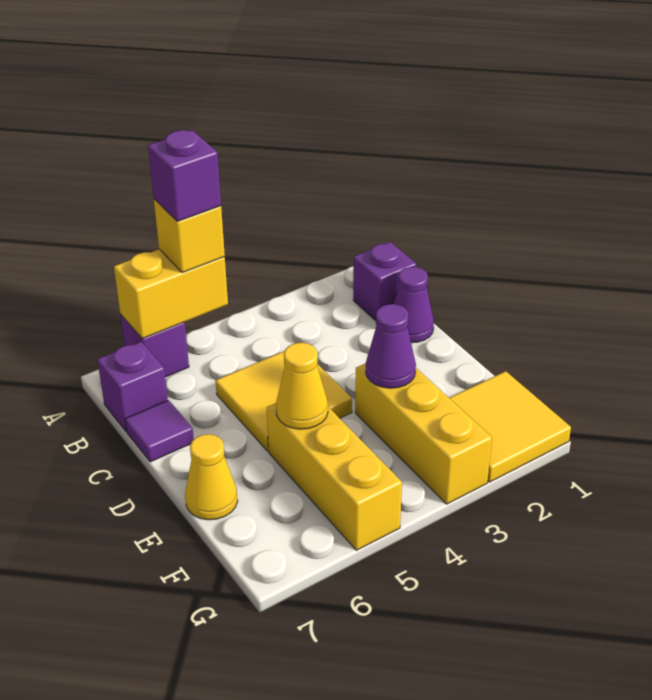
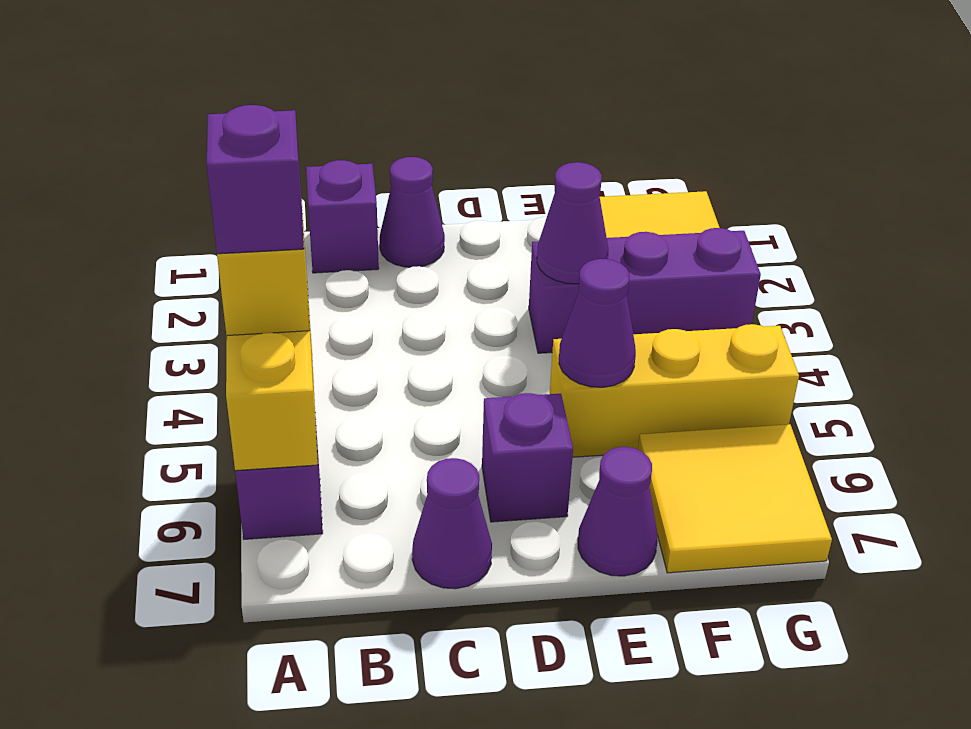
purple brick B7 level 1 -> purple brick D6 level 1
yellow tile C4:D5 level 1 -> yellow tile F6:G7 level 1
purple tile C7 level 1 -> purple cone C7 level 1
yellow brick E3:G3 level 1 -> purple brick E3:G3 level 1
yellow cone E5 level 2 -> purple cone E5 level 2
yellow cone E7 level 1 -> purple cone E7 level 1

